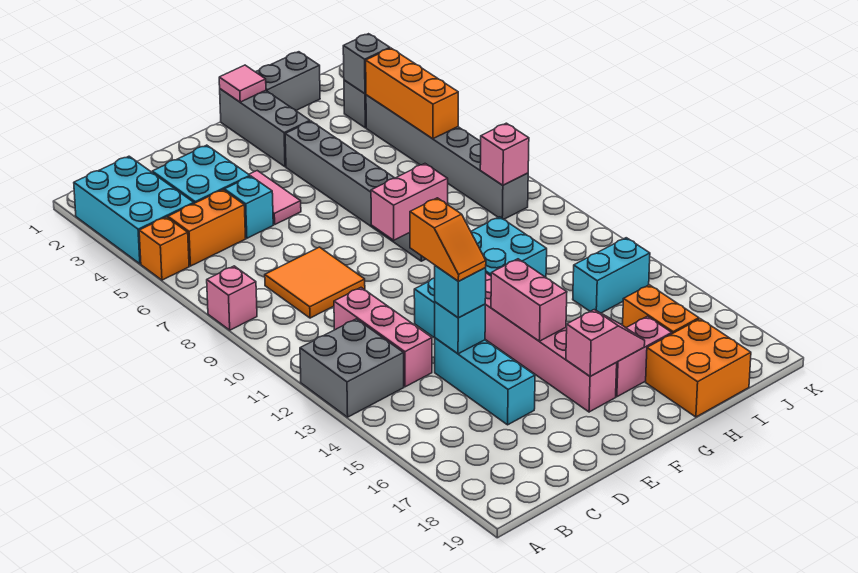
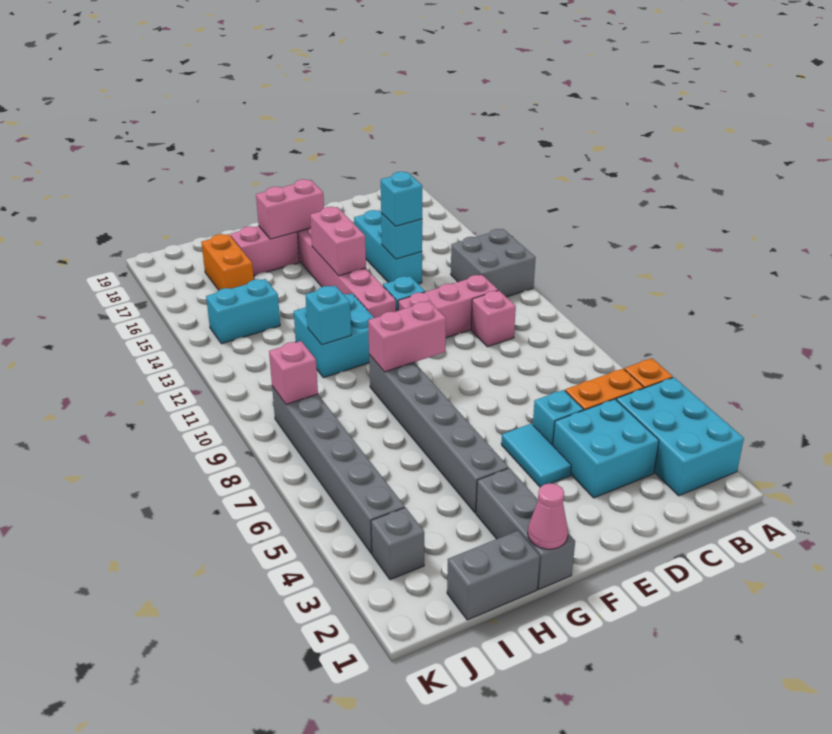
pink brick A8 level 1 -> pink brick C10 level 1
orange tile C8:D9 level 1 -> none
pink brick C11:C13 level 1 -> pink brick C11:E11 level 1
orange slope D13:D14 level 4 top 13 -> none
pink tile E4:E5 level 1 -> cyan tile E4:E5 level 1
pink slope F17:G17 level 2 top F -> pink brick F17:G17 level 2
pink tile G1 level 2 -> pink cone G1 level 2
none -> cyan brick H11 level 2
orange brick H18:I19 level 1 -> none
grey brick J3 level 2 -> none
orange brick J4:J6 level 2 -> none

